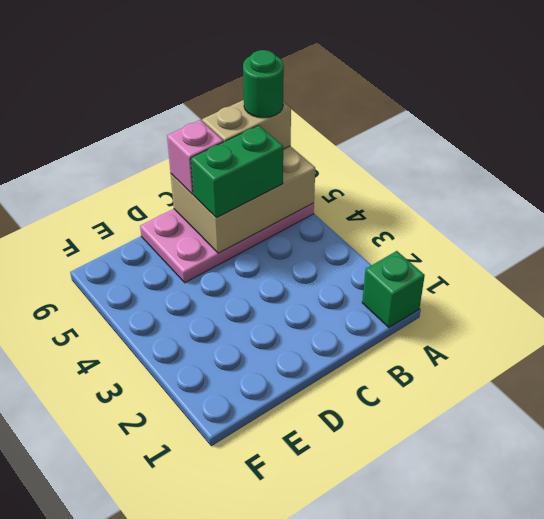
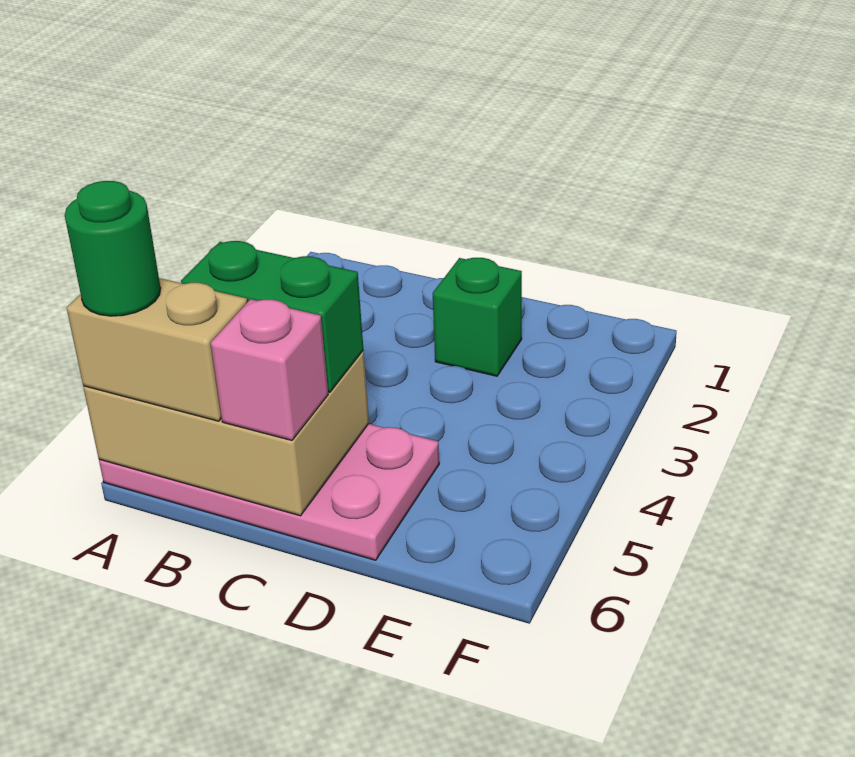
green brick A1 level 1 -> green brick D2 level 1

